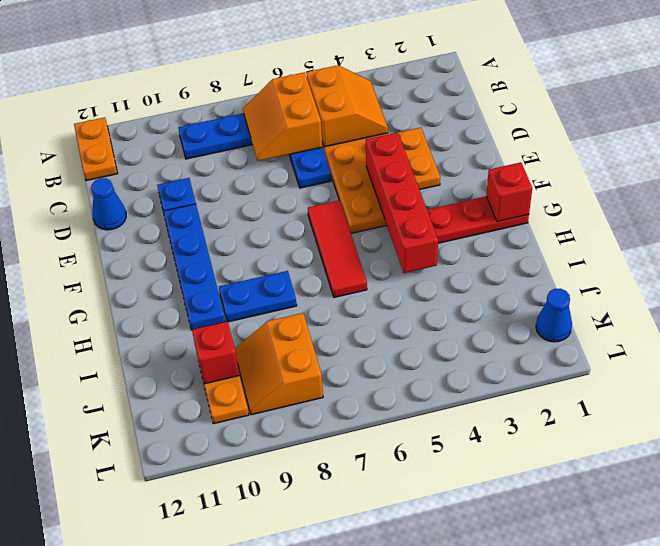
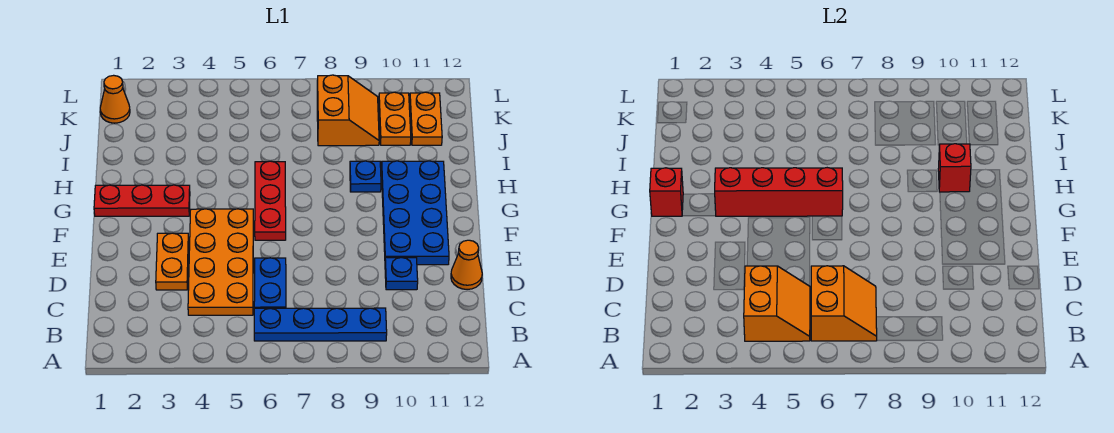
orange plate A12:B12 level 1 -> orange plate J11:K11 level 1
orange slope B4:C5 level 2 top 5 -> orange slope B4:C5 level 2 top 4
blue cone D12 level 1 -> orange cone D12 level 1
red brick E4:H4 level 2 -> red brick G3:G6 level 2
blue plate E10:H10 level 1 -> blue plate E10:H11 level 1
red tile F6:H6 level 1 -> red plate F6:H6 level 1
blue plate H8:H9 level 1 -> blue plate H9 level 1
red brick J10 level 2 -> red brick H10 level 2
blue cone K1 level 1 -> orange cone K1 level 1

